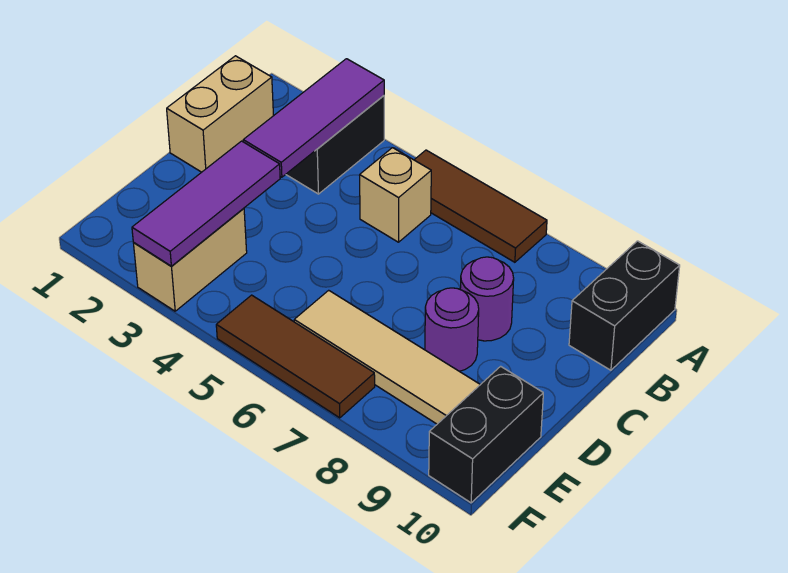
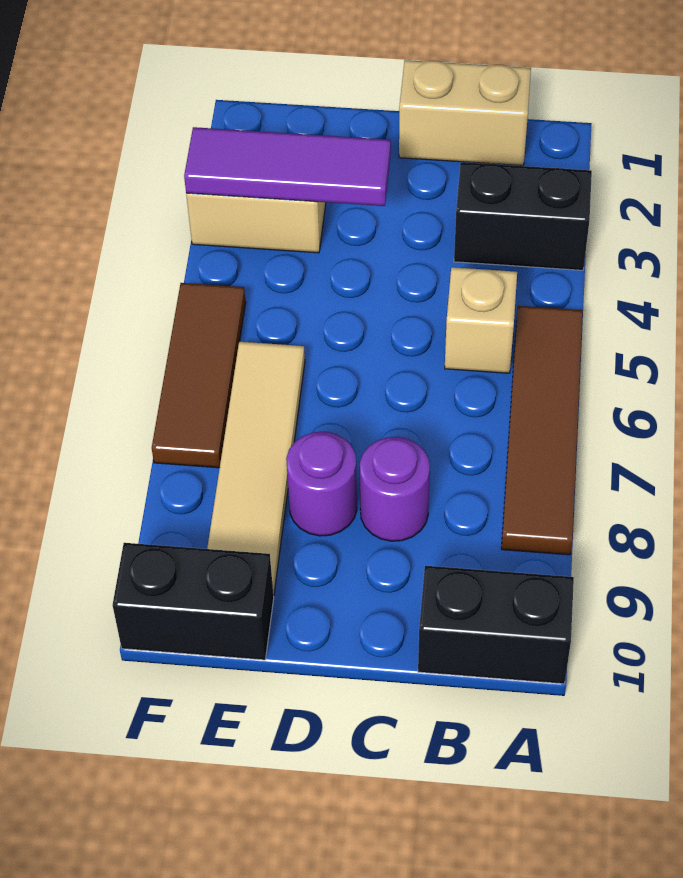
purple tile A3:C3 level 2 -> none
brown tile A5:A7 level 1 -> brown tile A5:A8 level 1

